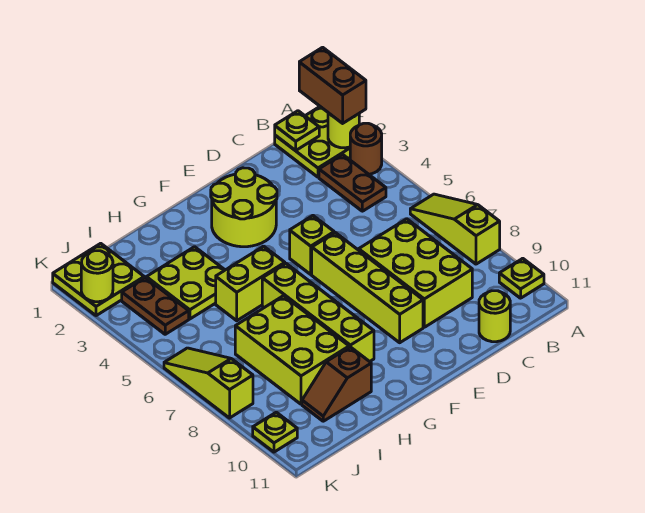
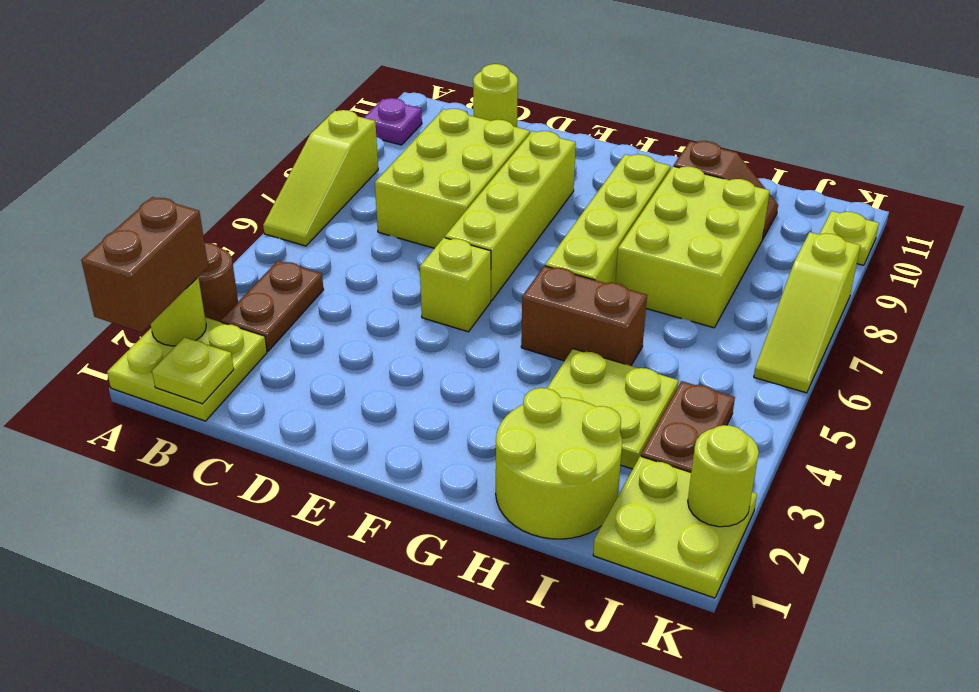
lime plate A10 level 1 -> purple plate A10 level 1
lime round brick E2:F3 level 1 -> lime round brick H1:I2 level 1
lime brick G5:H5 level 1 -> brown brick G5:H5 level 1

